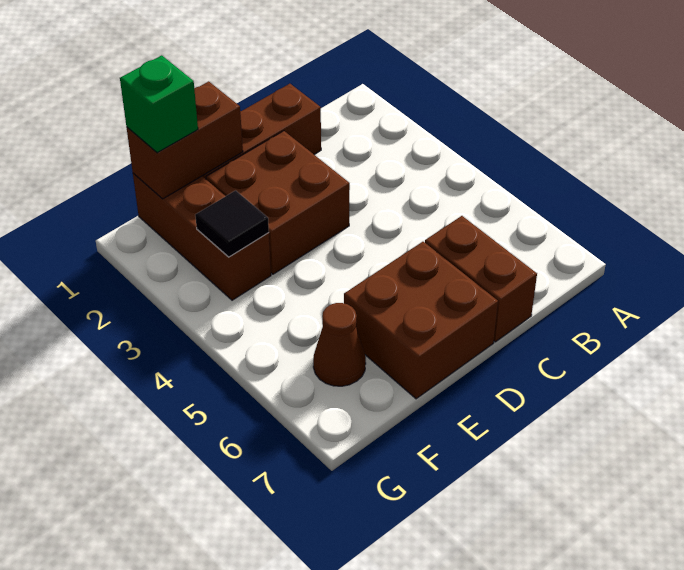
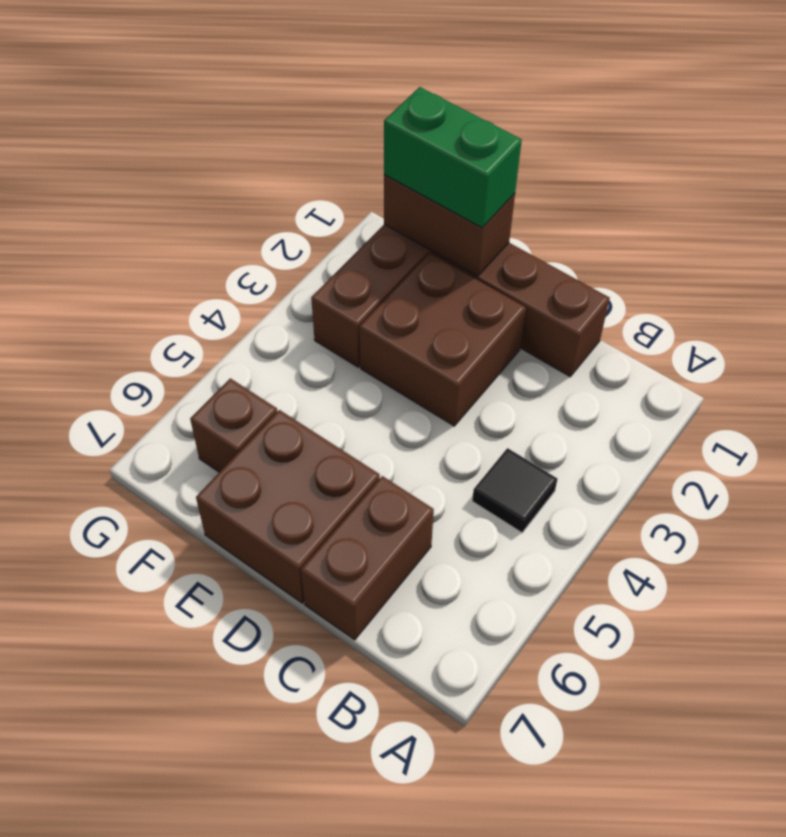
green brick F1 level 3 -> green brick E1:F1 level 3
black tile F3 level 2 -> black tile B4 level 1
brown cone F6 level 1 -> brown brick F6 level 1

